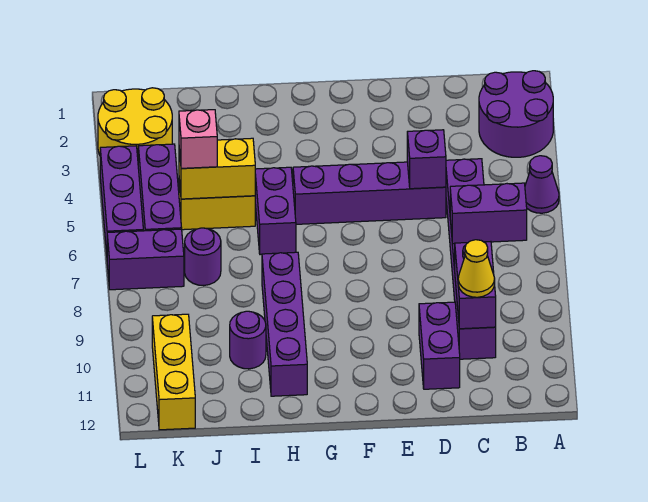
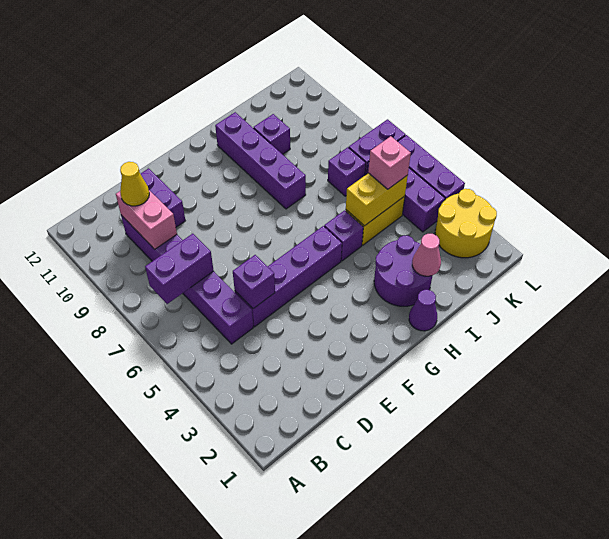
purple round brick A2:B3 level 1 -> purple round brick H2:I3 level 1
purple cone A5 level 1 -> purple cone H1 level 1
purple brick C9:C10 level 2 -> pink brick C9:C10 level 2
purple brick H5:H6 level 1 -> purple brick H5 level 1
none -> pink cone I2 level 2
purple round brick I10 level 1 -> purple brick I10 level 1
purple round brick J7 level 1 -> purple brick J7 level 1
yellow brick K10:K12 level 1 -> none

